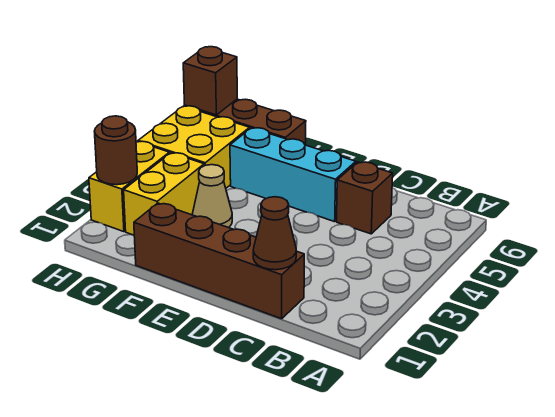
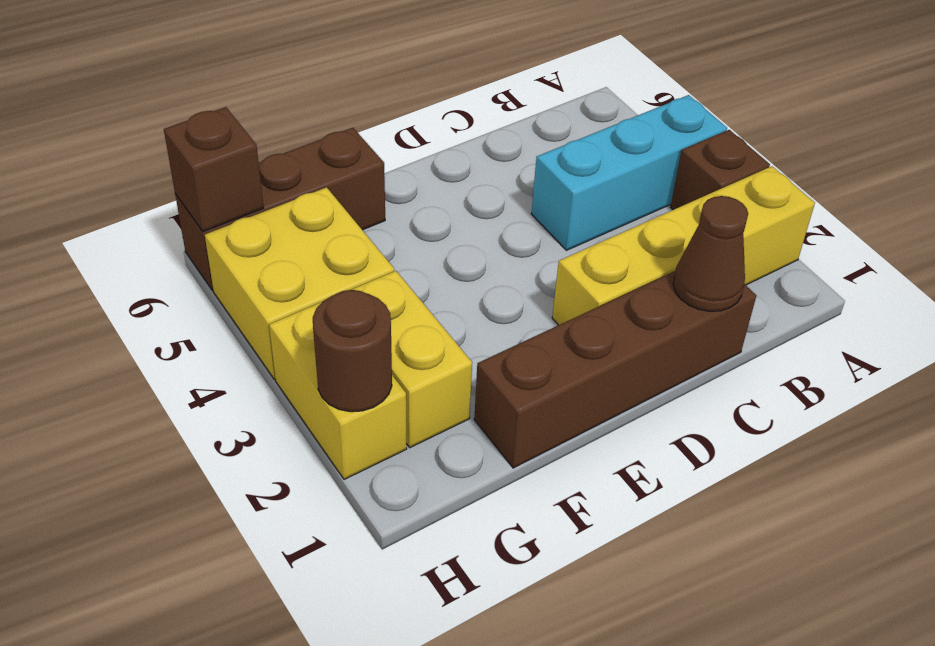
none -> yellow brick A2:D2 level 1
brown brick C5 level 1 -> brown brick A3 level 1
cyan brick D5:F5 level 1 -> cyan brick A4:C4 level 1
tan cone F3 level 1 -> none

